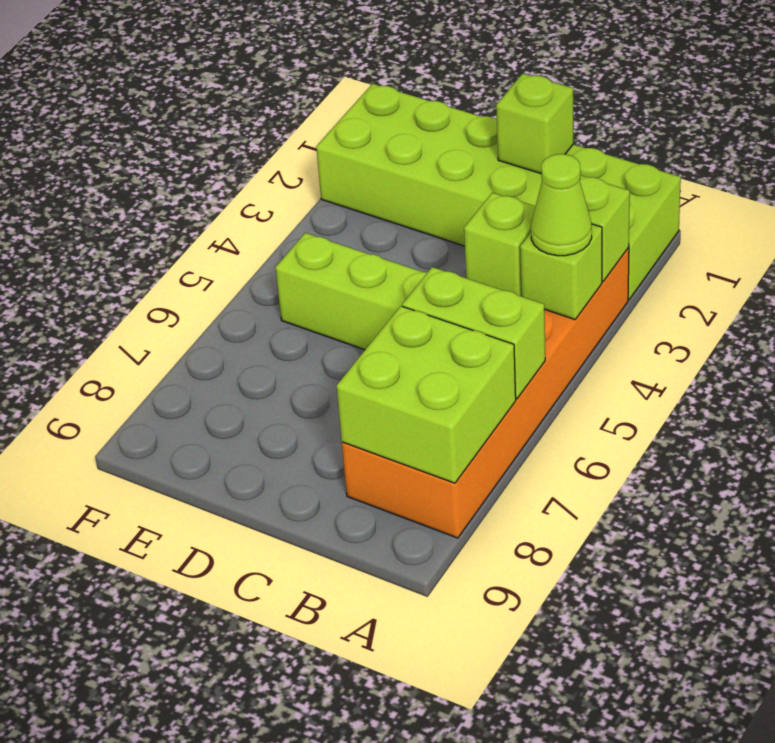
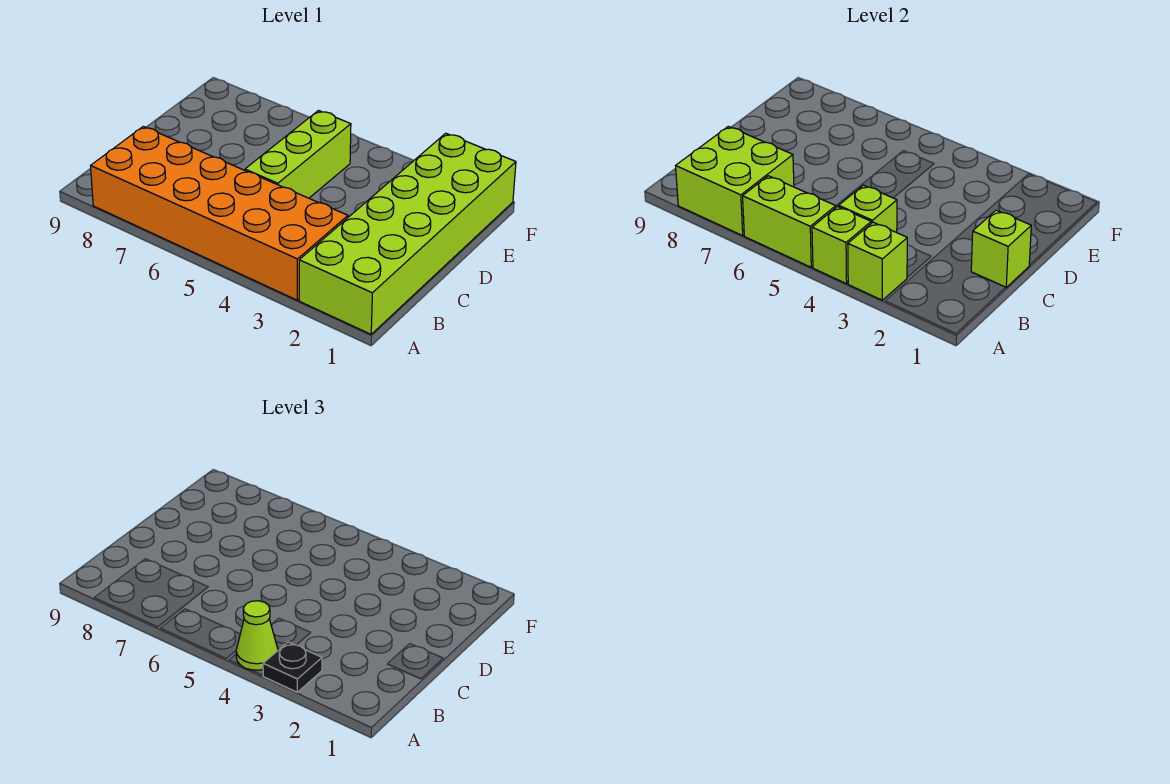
none -> black plate A3 level 3
lime brick A6:B6 level 2 -> lime brick A5:A6 level 2

